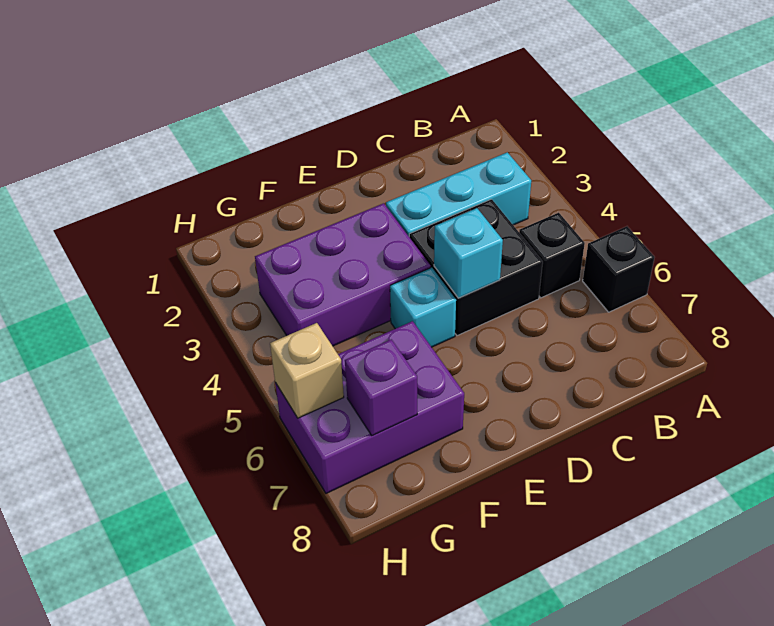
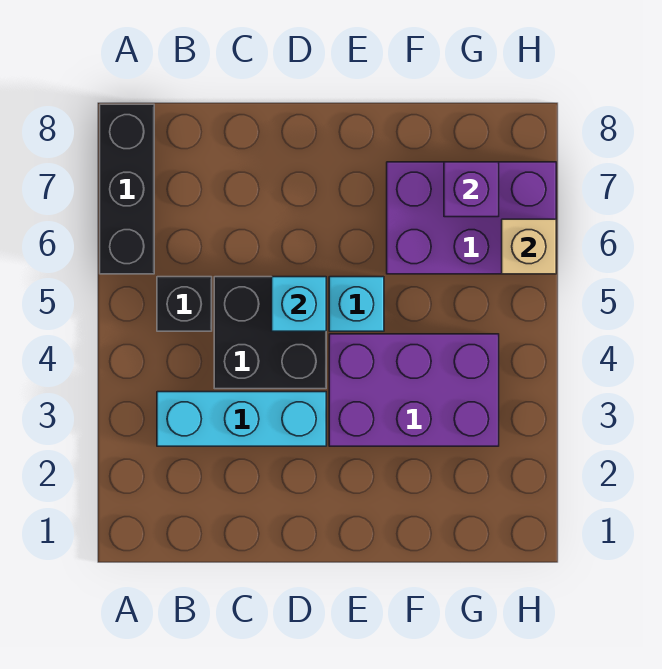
black brick A6 level 1 -> black brick A6:A8 level 1

